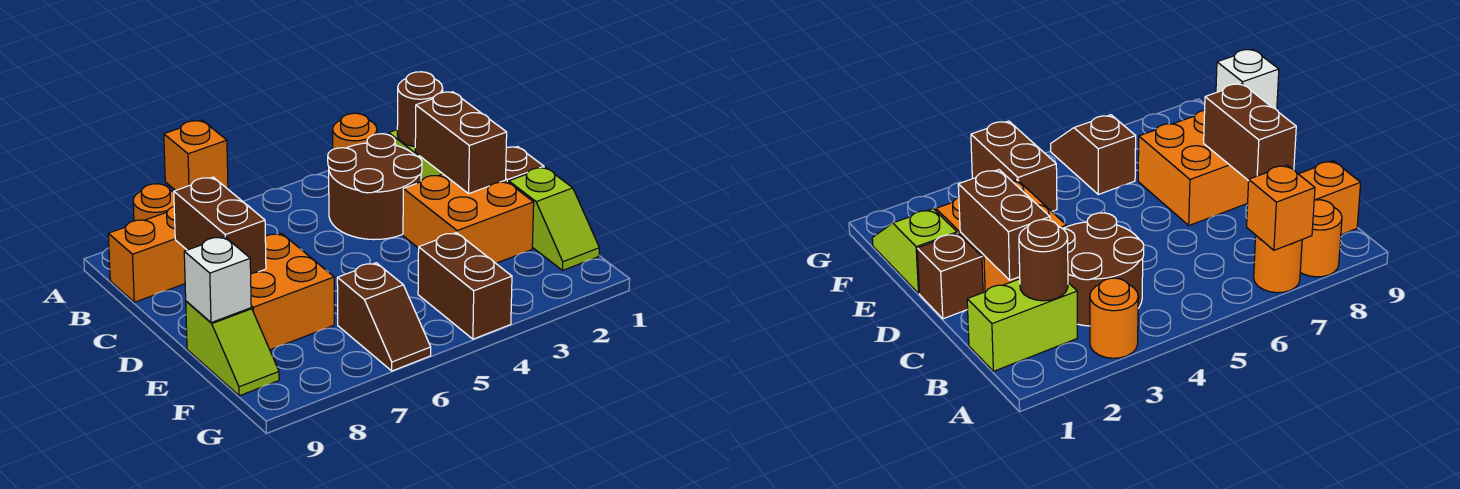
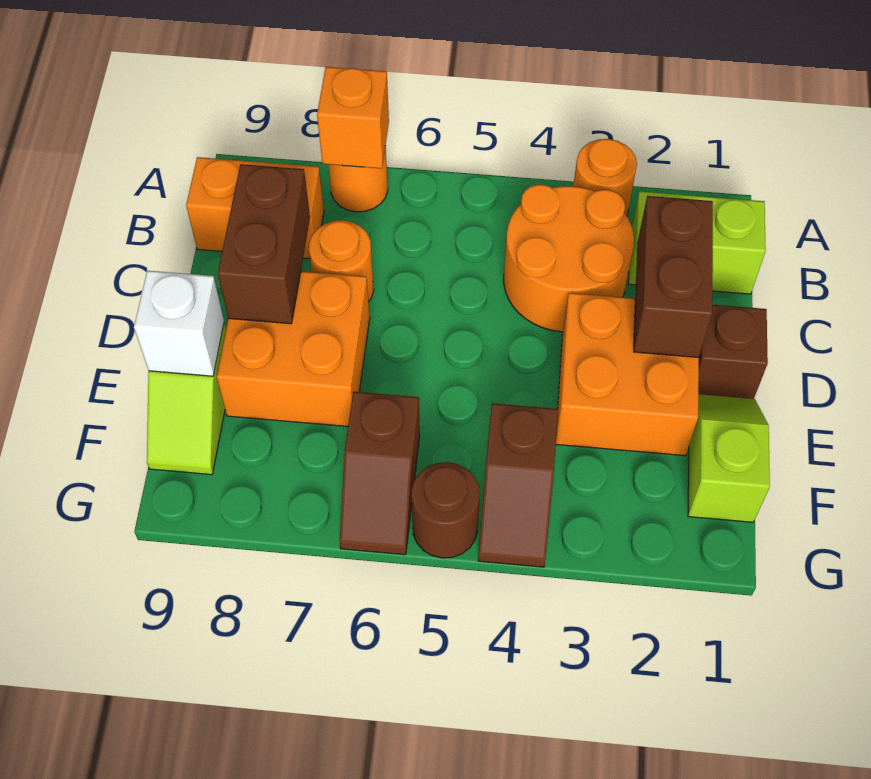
orange round brick A8 level 1 -> orange round brick C7 level 1
brown round brick B2 level 2 -> brown round brick G5 level 1
brown round brick B3:C4 level 1 -> orange round brick B3:C4 level 1
lime slope E1:F1 level 1 top E -> lime slope E1:F1 level 1 top F
brown brick F4:G4 level 1 -> brown slope F4:G4 level 1 top F

